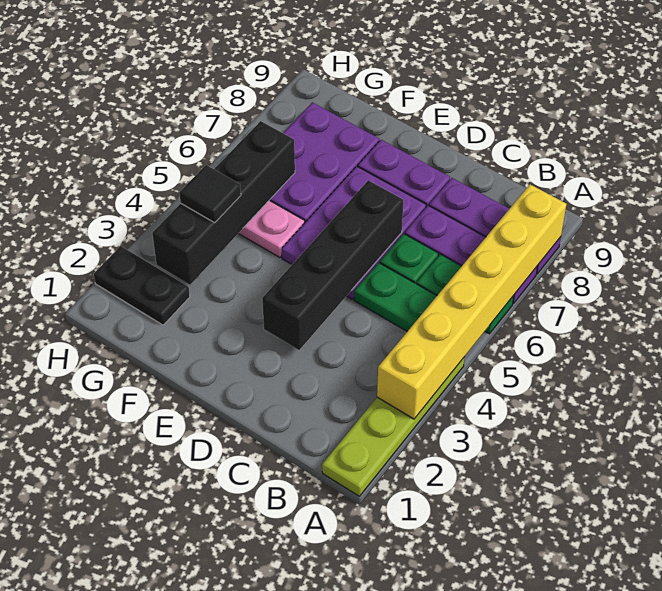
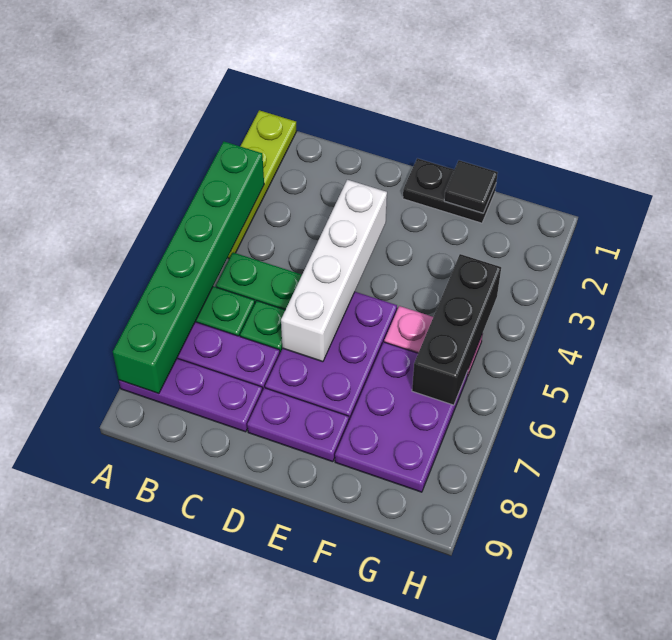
yellow brick A3:A8 level 2 -> green brick A3:A8 level 2
black brick D3:D6 level 2 -> white brick D3:D6 level 2
black plate G2:H2 level 1 -> black plate E1:F1 level 1
black brick G3:G6 level 2 -> black brick G4:G6 level 2
black tile G4 level 3 -> black tile F1 level 2

